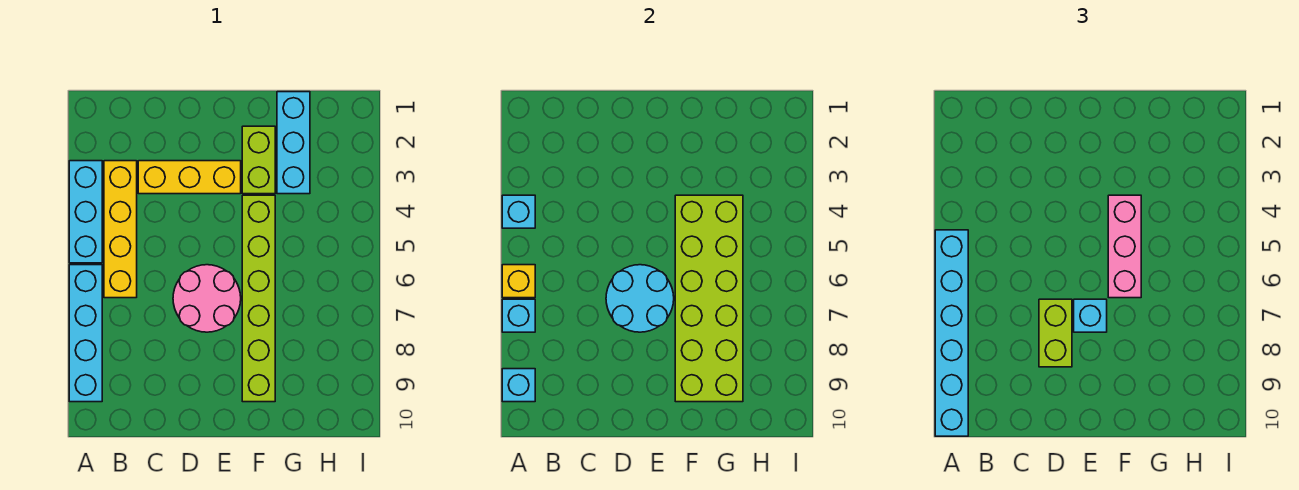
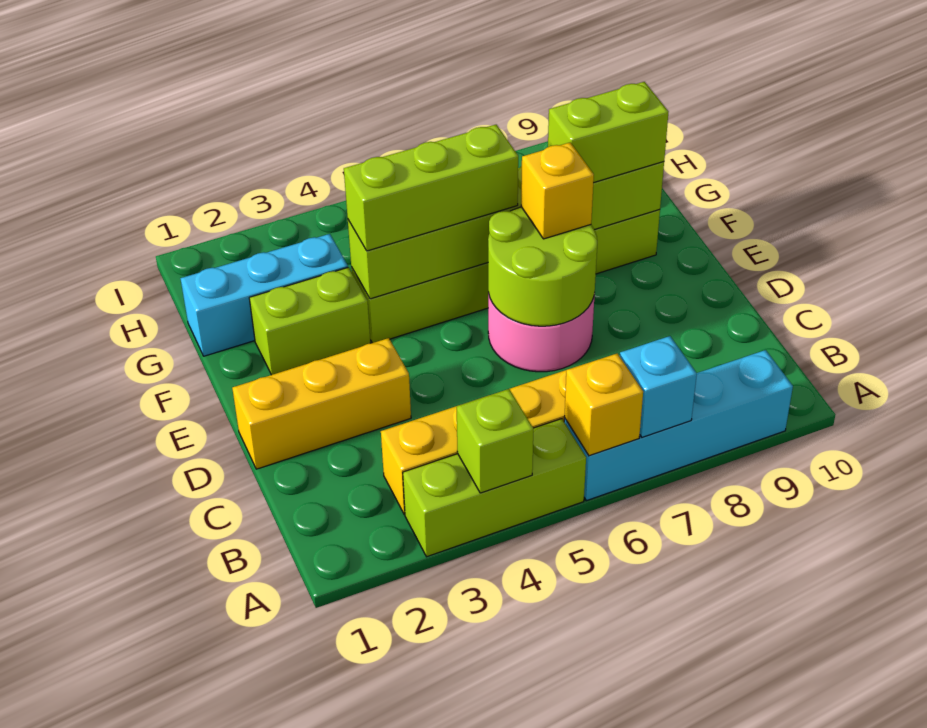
cyan brick A3:A5 level 1 -> lime brick A3:A5 level 1
cyan brick A4 level 2 -> lime brick A4 level 2
cyan brick A5:A10 level 3 -> none
cyan brick A9 level 2 -> none
yellow brick C3:E3 level 1 -> yellow brick D1:D3 level 1
cyan round brick D6:E7 level 2 -> lime round brick D6:E7 level 2
lime brick D7:D8 level 3 -> lime brick F8:F9 level 3
cyan brick E7 level 3 -> yellow brick E7 level 3
lime brick F4:G9 level 2 -> lime brick F4:F9 level 2
pink brick F4:F6 level 3 -> lime brick F4:F6 level 3

